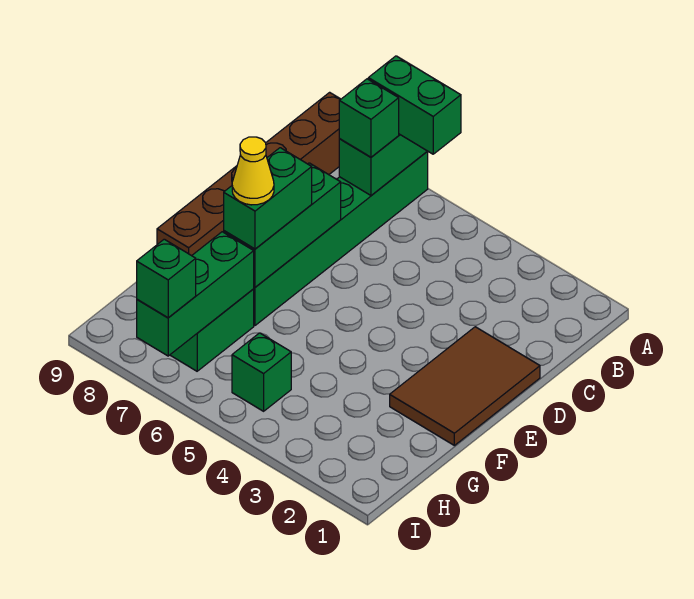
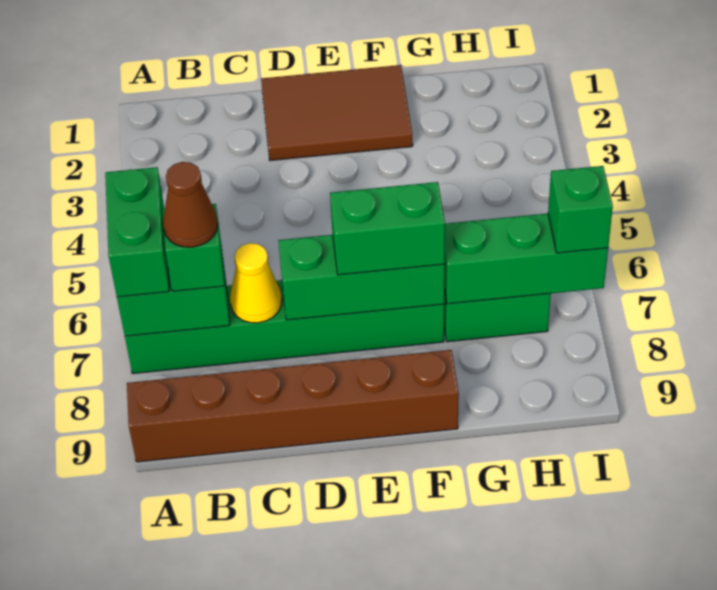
none -> brown cone B7 level 4
yellow cone F7 level 4 -> yellow cone C7 level 2
green brick H5 level 1 -> none

